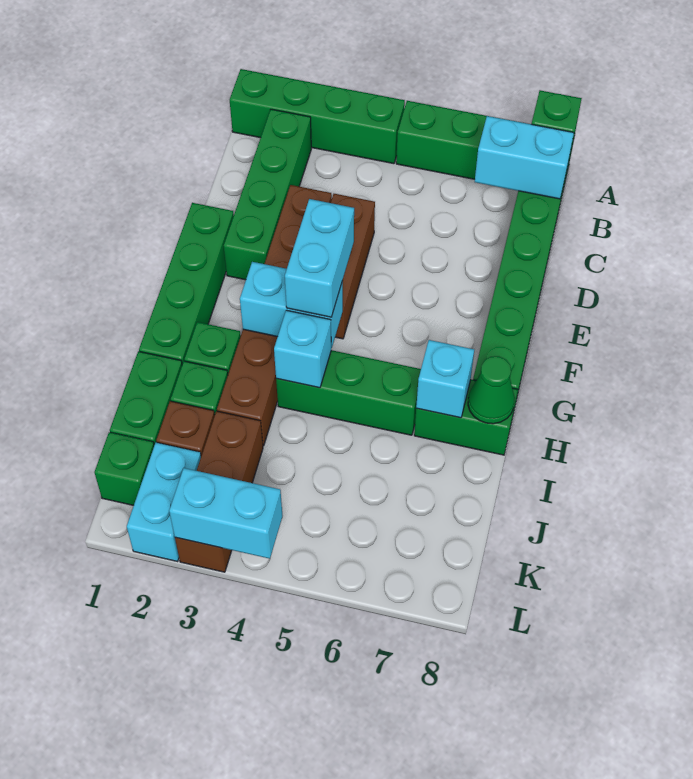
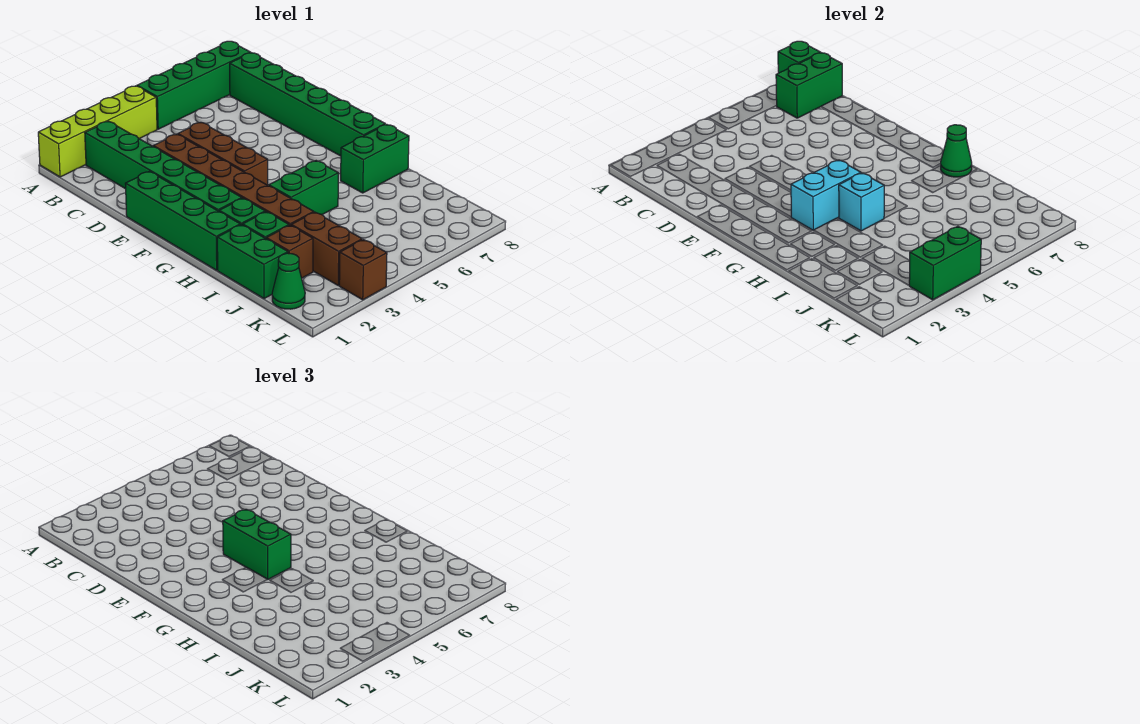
green brick A1:A4 level 1 -> lime brick A1:A4 level 1
green brick B2:E2 level 1 -> green brick B2:G2 level 1
cyan brick B7:B8 level 2 -> green brick B7:B8 level 2
cyan brick F4:G4 level 3 -> green brick F4:G4 level 3
green brick H4:H6 level 1 -> green brick H4:H5 level 1
cyan brick H7 level 2 -> none
green brick K1 level 1 -> green cone K1 level 1
cyan brick K2:L2 level 1 -> none
cyan brick L3:L4 level 2 -> green brick L3:L4 level 2

